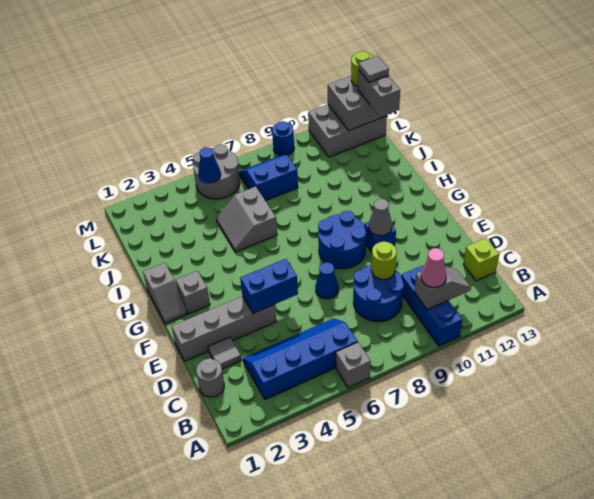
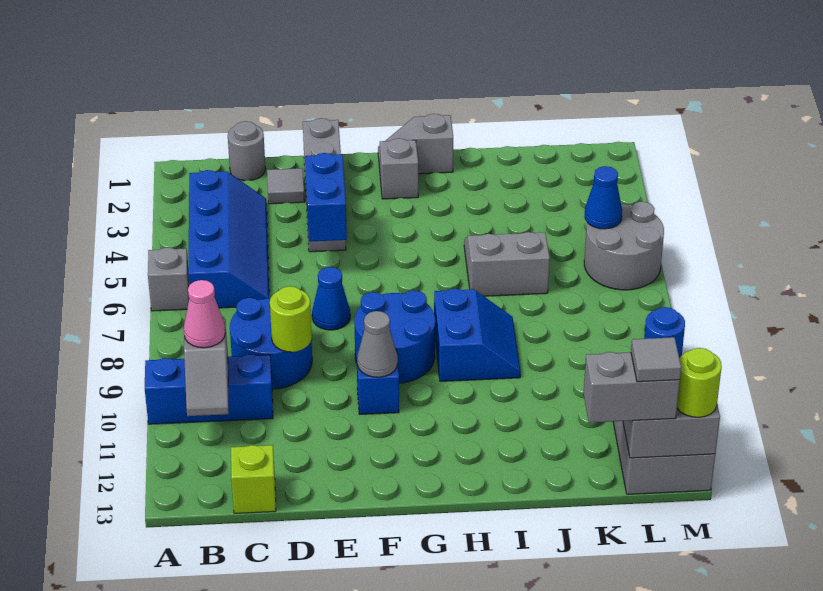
blue slope K7:L8 level 1 top K -> blue slope H8:I9 level 1 top H

